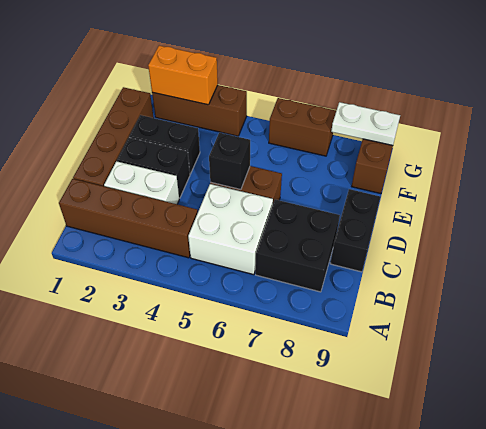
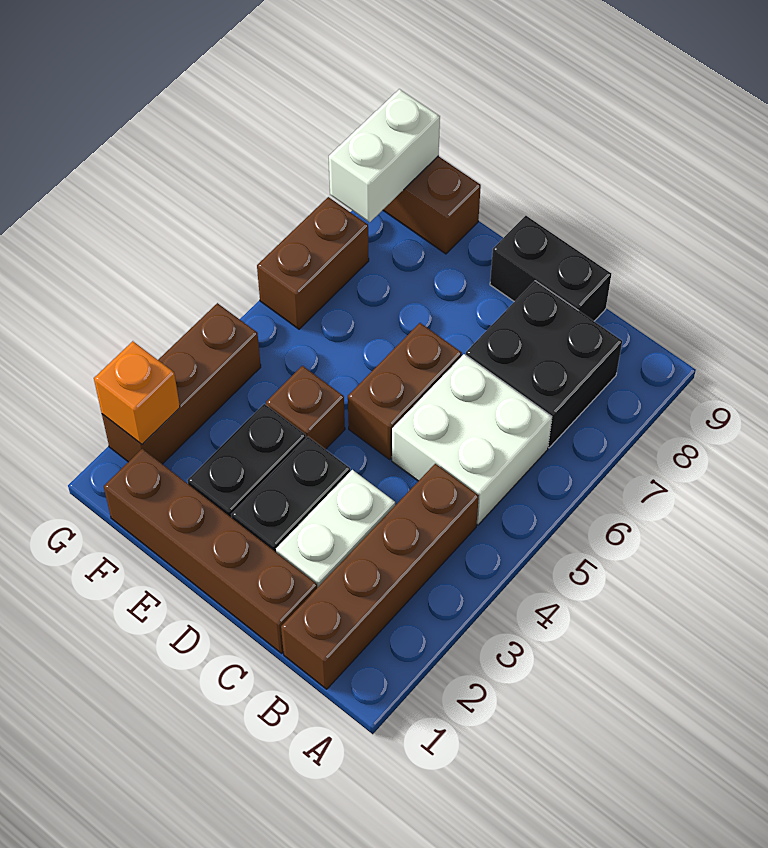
black brick D5 level 2 -> none
none -> brown brick E4 level 1
orange brick G2:G3 level 2 -> orange brick G2 level 2
white plate G8:G9 level 2 -> white brick G8:G9 level 2

